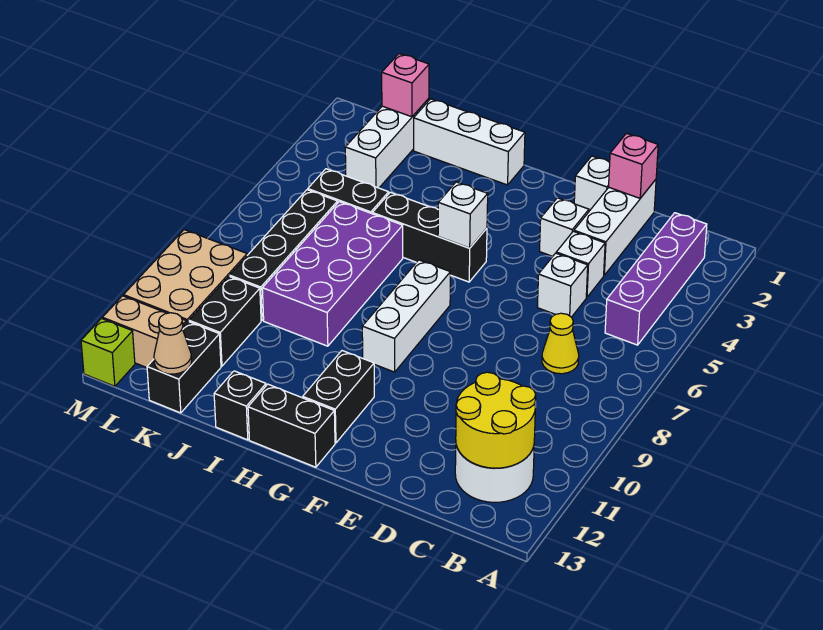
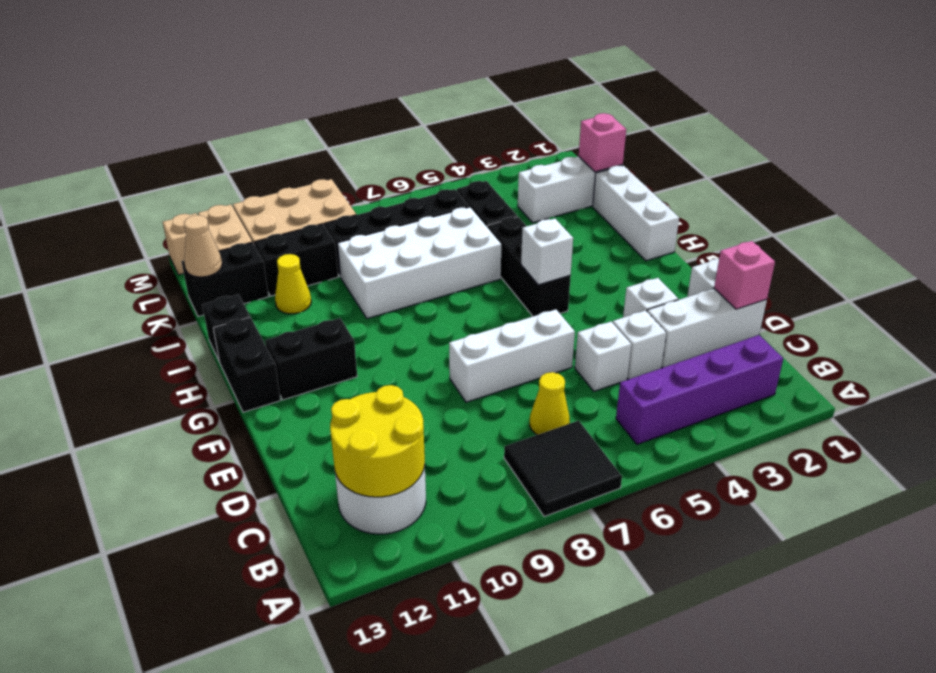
none -> black tile A7:B8 level 1
white brick G7:G9 level 1 -> white brick E6:E8 level 1
purple brick I6:J9 level 1 -> white brick I6:J9 level 1
none -> yellow cone J11 level 1
lime brick M13 level 1 -> tan brick M13 level 1

